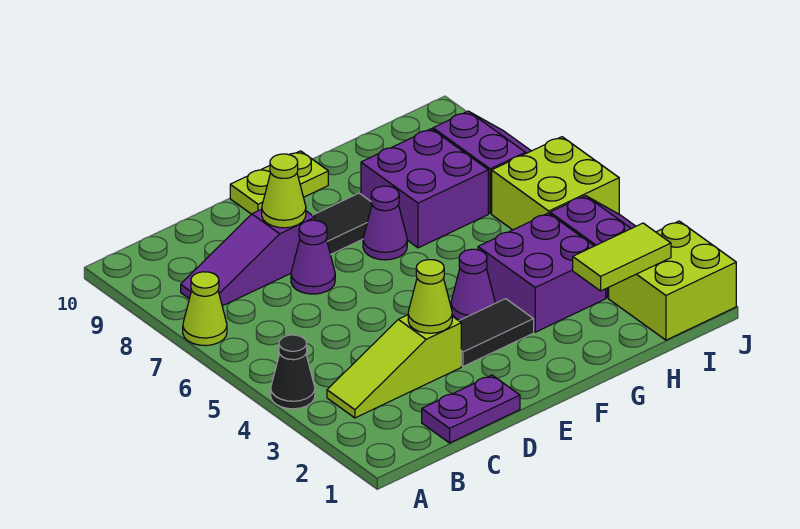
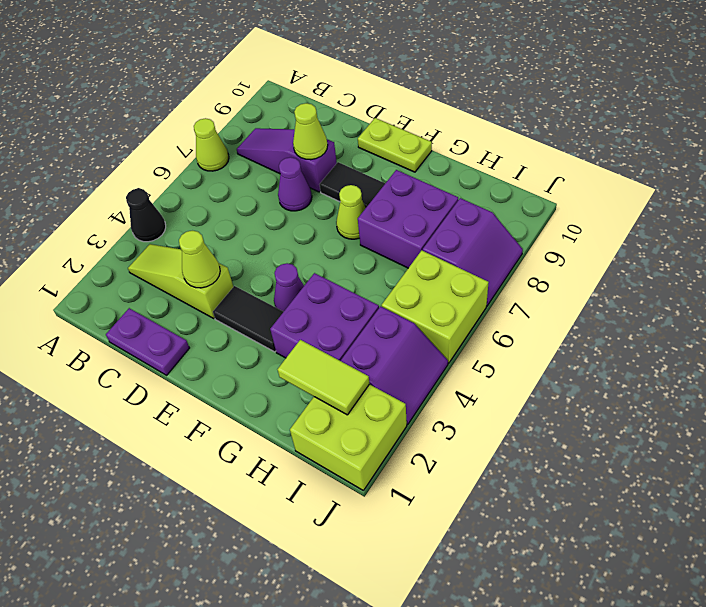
purple cone F7 level 1 -> lime cone F7 level 1

